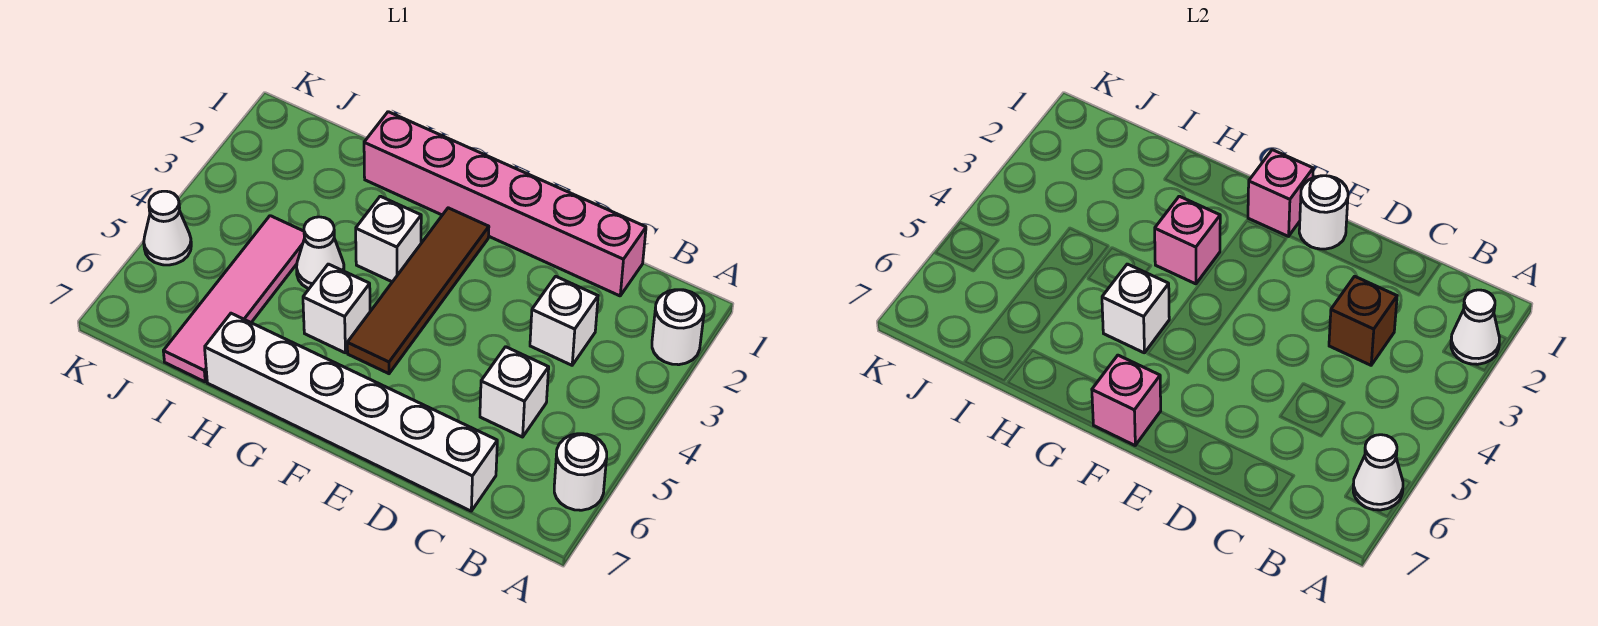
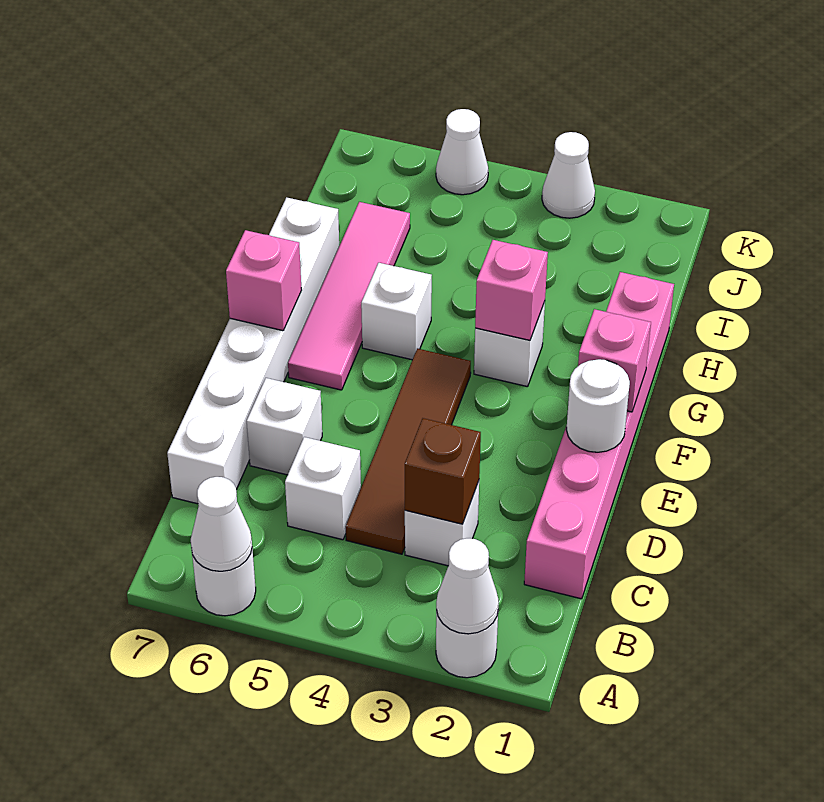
brown tile F2:F5 level 1 -> brown tile C4:F4 level 1
white brick G5 level 2 -> white brick D6 level 1
white cone H4 level 1 -> white cone K3 level 1
pink tile I4:I7 level 1 -> pink tile F6:I6 level 1

